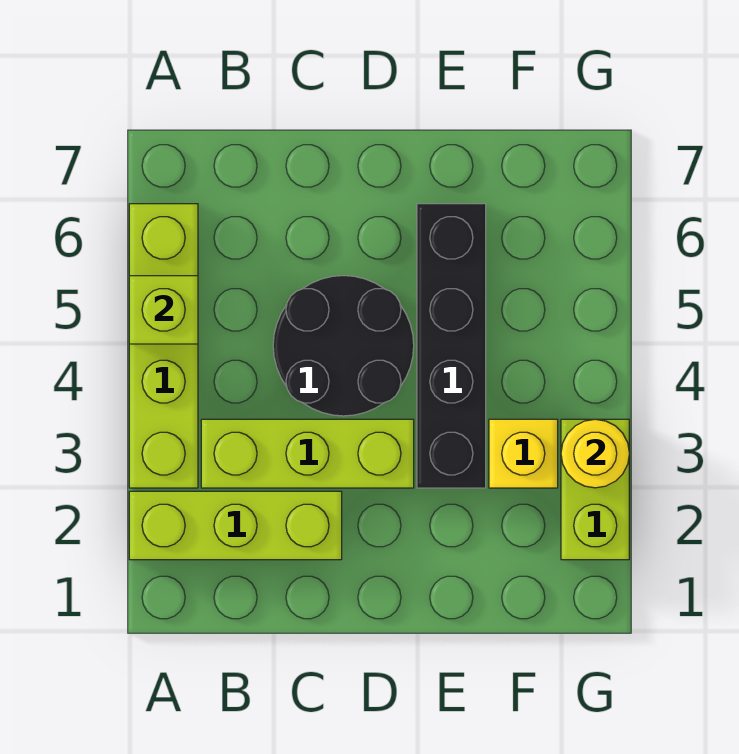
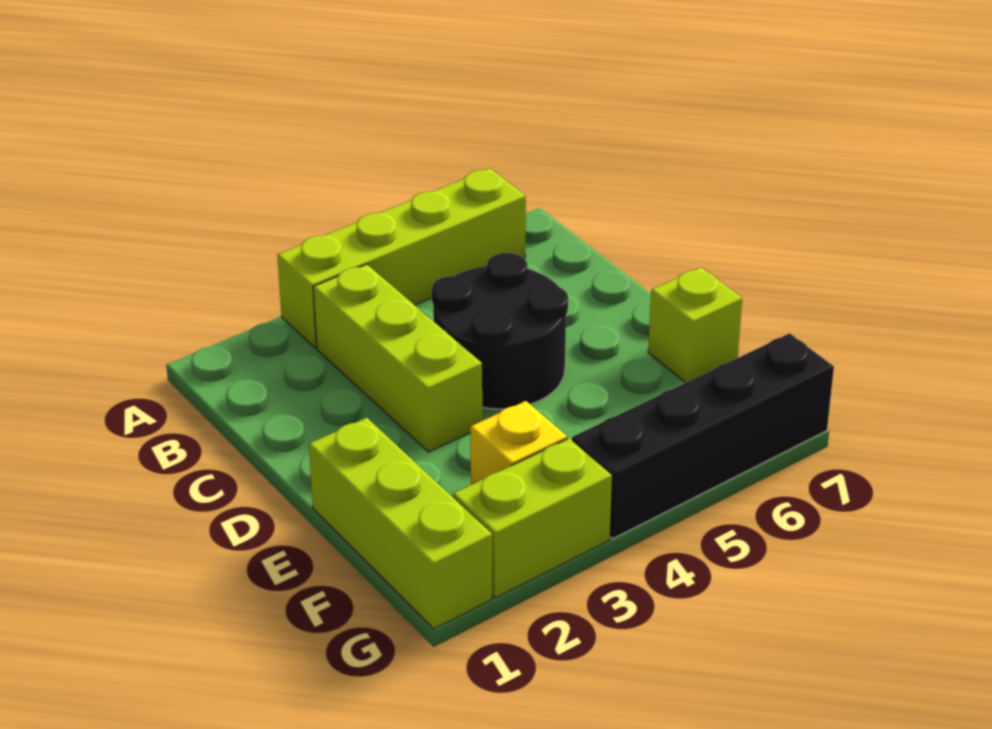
lime brick A2:C2 level 1 -> lime brick E1:G1 level 1
lime brick A5 level 2 -> lime brick E7 level 1
black brick E3:E6 level 1 -> black brick G4:G7 level 1
yellow round brick G3 level 2 -> none

